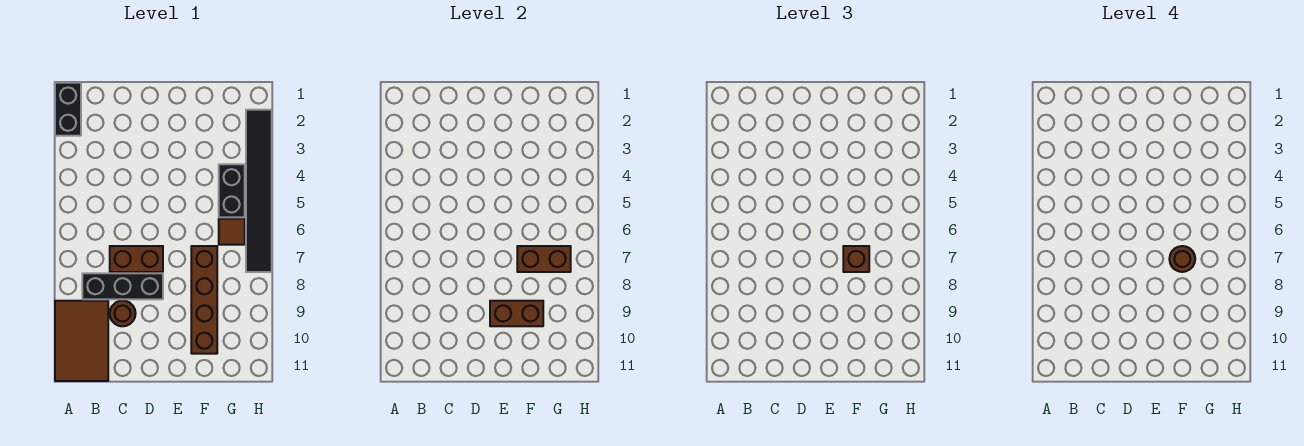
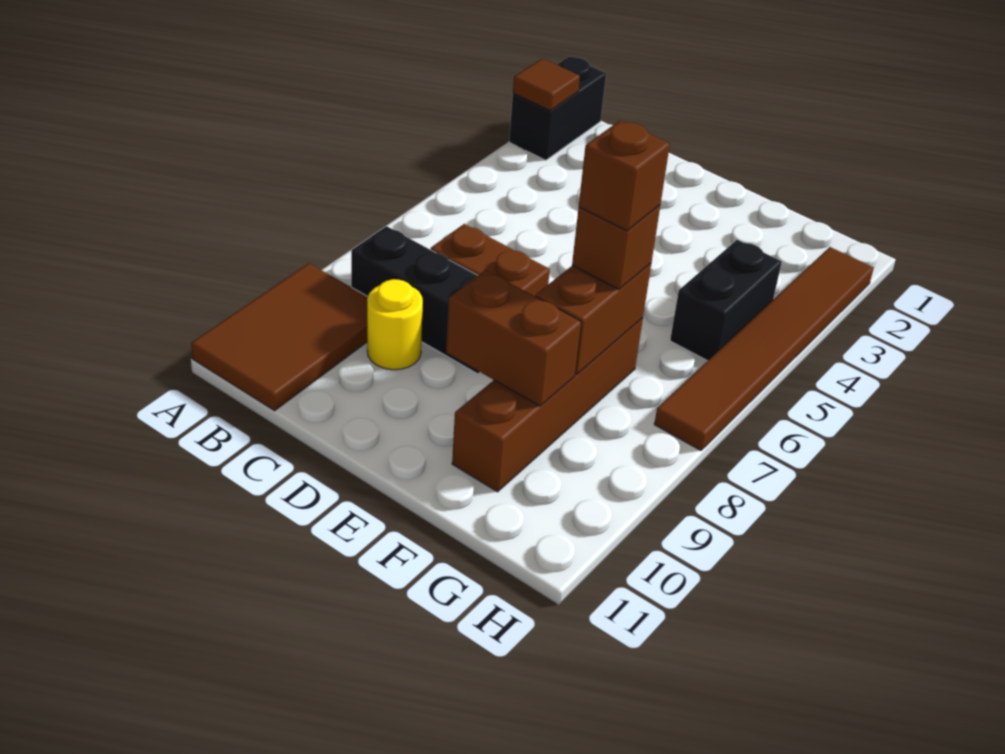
brown round brick C9 level 1 -> yellow round brick C9 level 1
brown brick F7:G7 level 2 -> brown brick F7:F8 level 2
brown round brick F7 level 4 -> brown brick F7 level 4
brown tile G6 level 1 -> brown tile A2 level 2
black tile H2:H7 level 1 -> brown tile H2:H7 level 1

